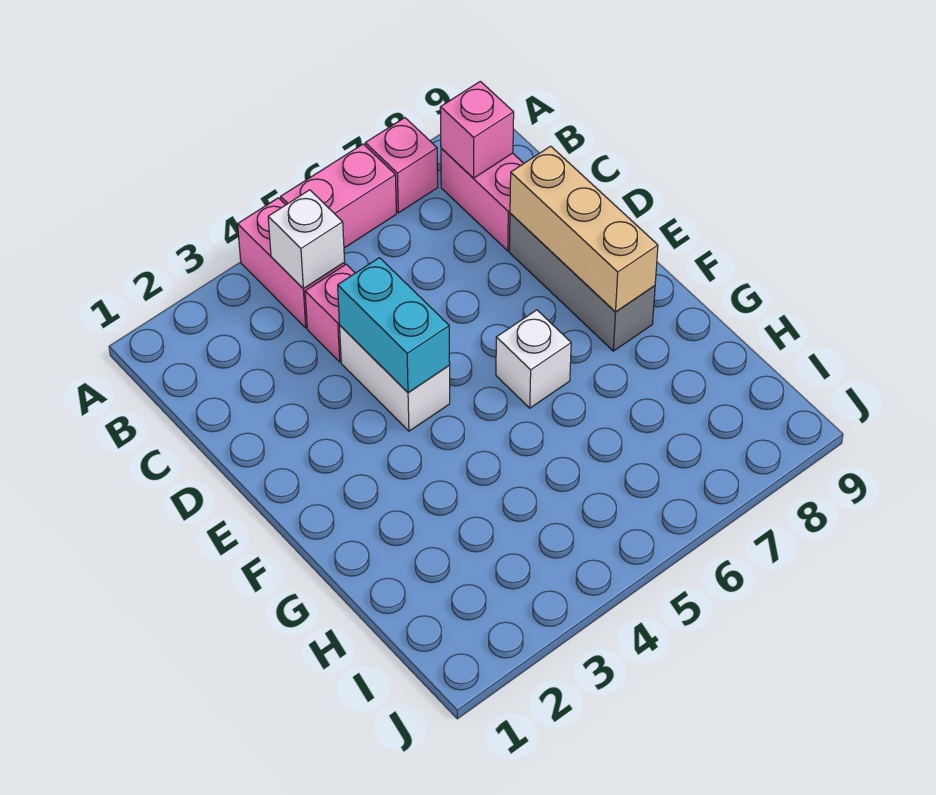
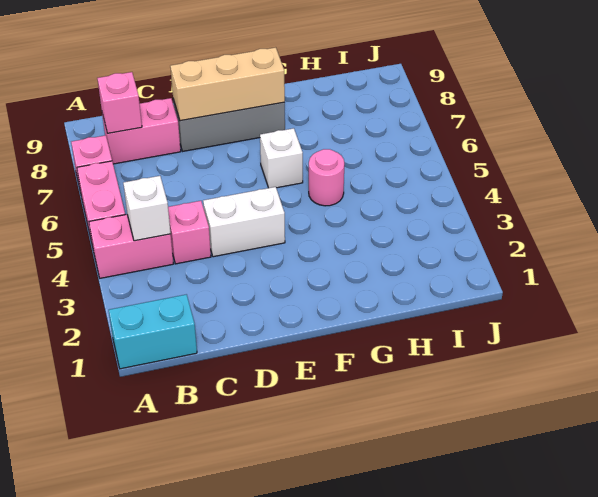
cyan brick D4:E4 level 2 -> cyan brick A1:B1 level 1
none -> pink round brick G5 level 1

